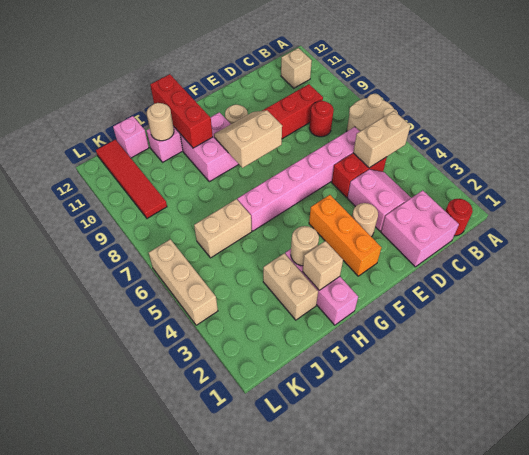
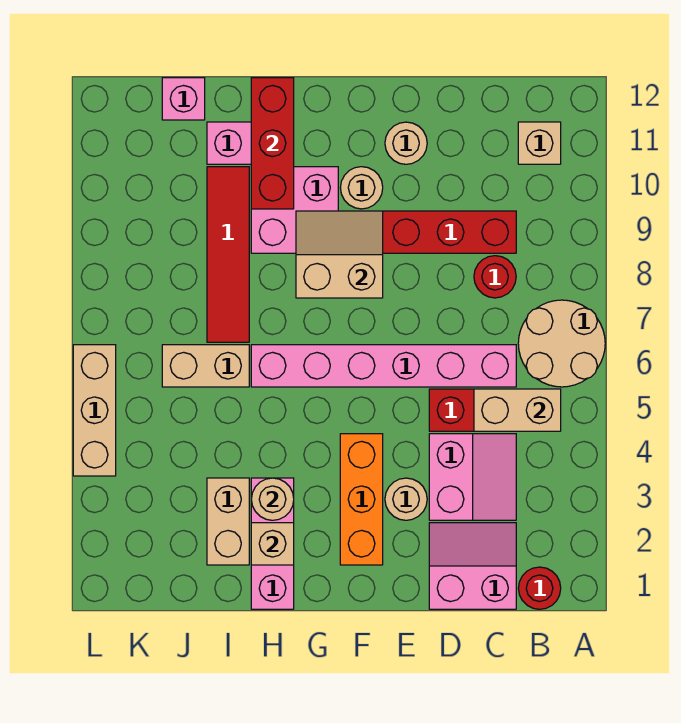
pink brick C1:D2 level 1 -> pink slope C1:D2 level 1 top 1
tan round brick I11 level 2 -> tan round brick E11 level 1
red tile K9:K12 level 1 -> red tile I7:I10 level 1

